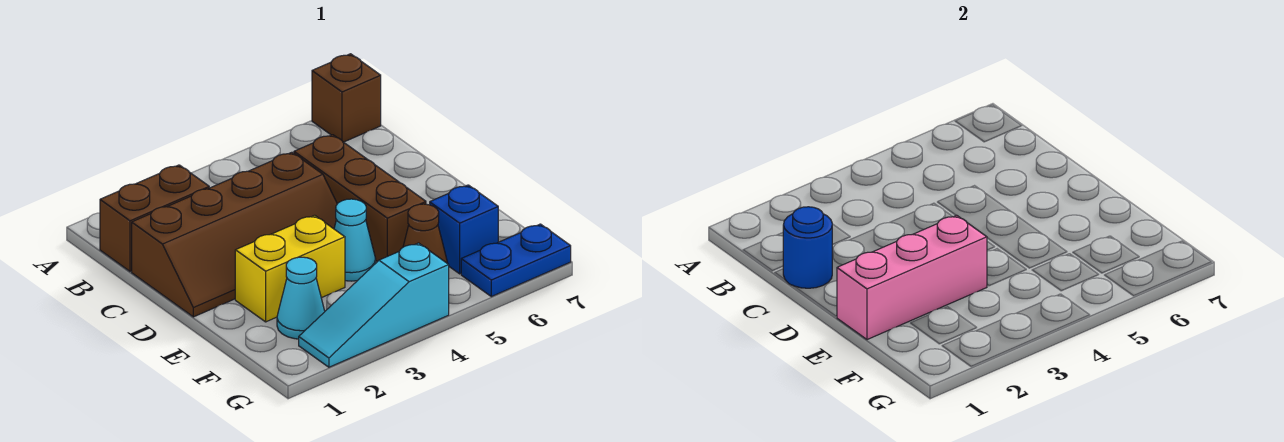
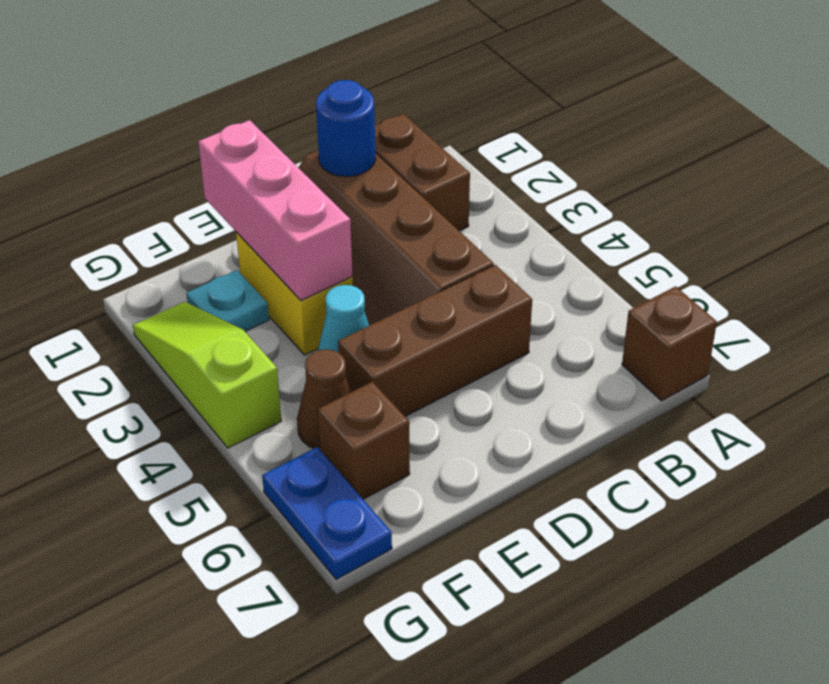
cyan cone F2 level 1 -> cyan plate F2 level 1
blue brick F6 level 1 -> brown brick F6 level 1
cyan slope G2:G4 level 1 top 4 -> lime slope G2:G4 level 1 top 4

